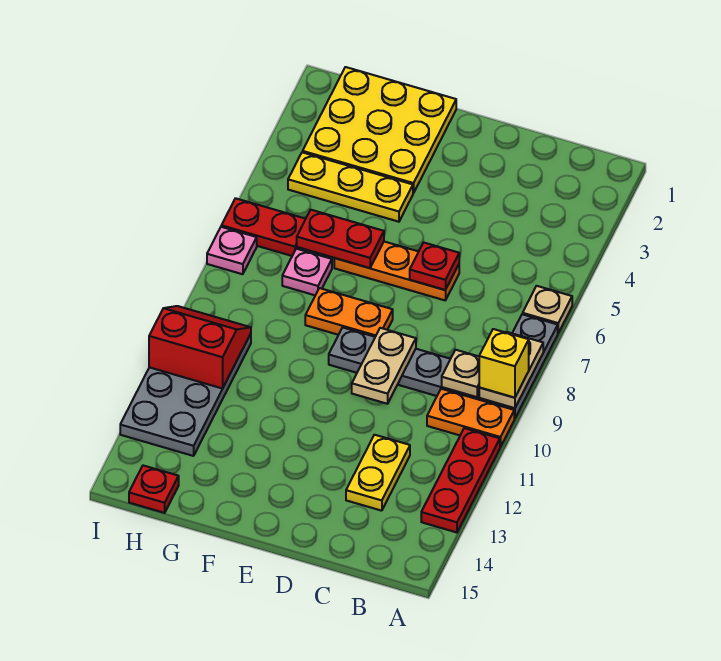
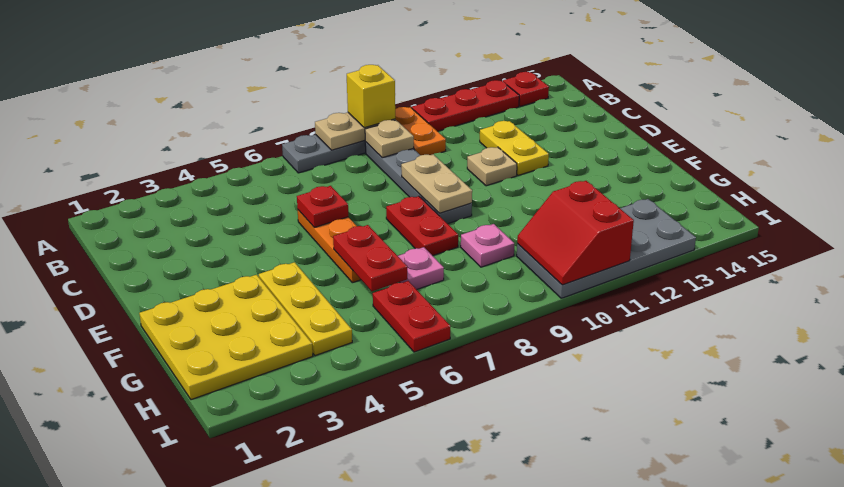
tan plate A6 level 1 -> tan plate D11 level 1
yellow plate C12:C13 level 1 -> yellow plate C12:D12 level 1
tan plate D9:D10 level 2 -> tan plate D9:E9 level 2
orange plate E8:F8 level 1 -> red plate E8:F8 level 1
red plate H15 level 1 -> red plate A14 level 1
pink plate I7 level 1 -> pink plate G9 level 1

